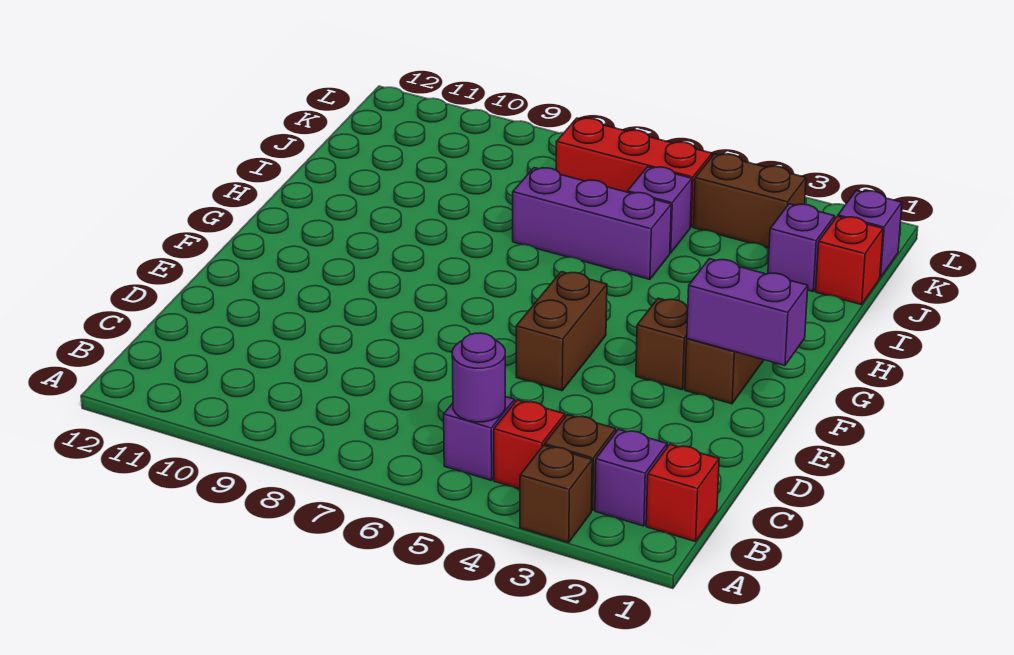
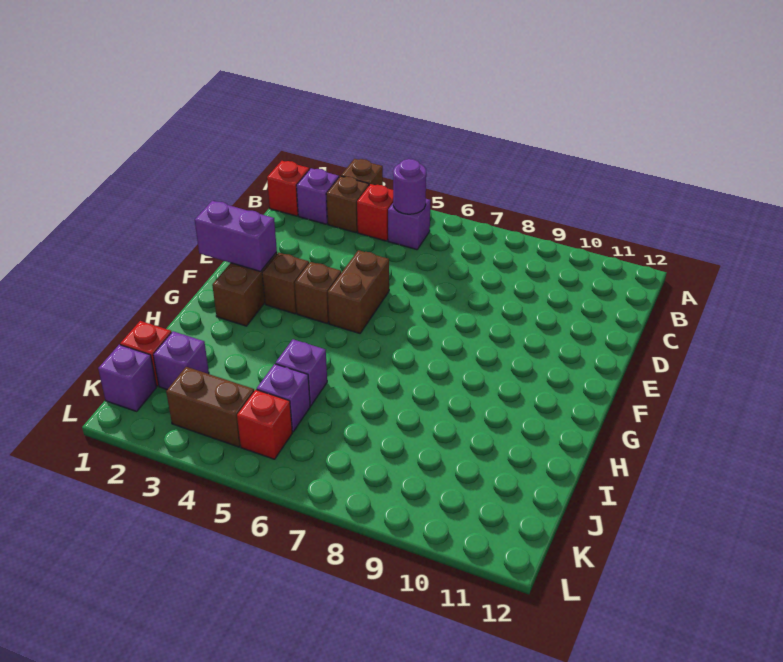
none -> brown brick F4 level 1
purple brick I5:I7 level 1 -> purple brick I5 level 1
red brick K5:K7 level 1 -> red brick K5 level 1

